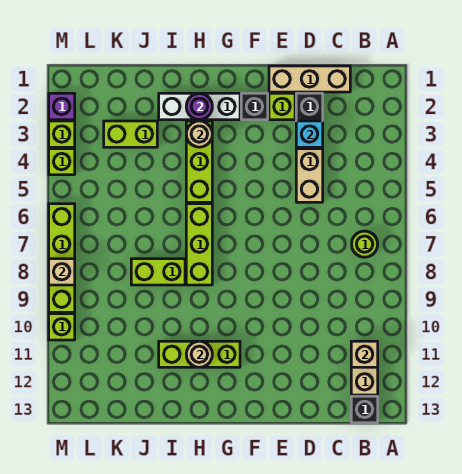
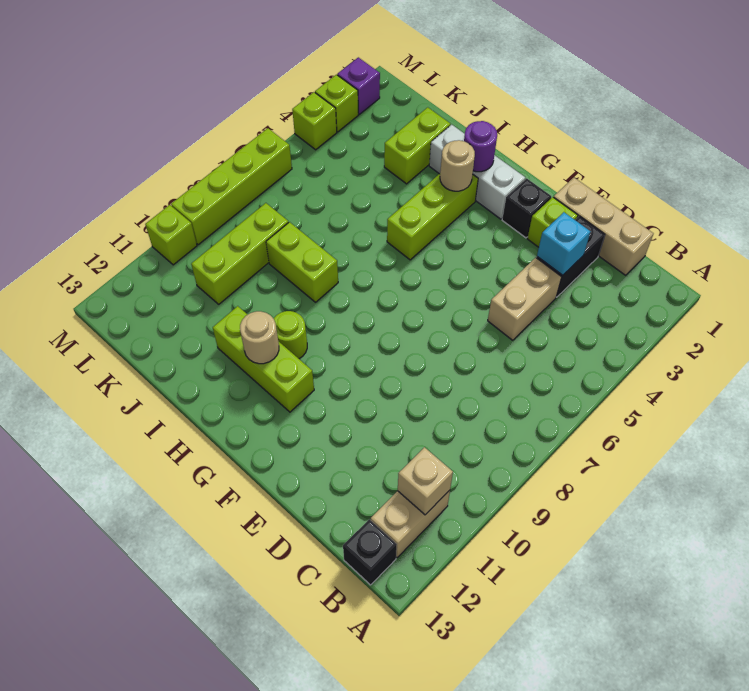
lime round brick B7 level 1 -> lime round brick H10 level 1
lime brick H6:H8 level 1 -> lime brick K8:K10 level 1
lime brick J3:K3 level 1 -> lime brick J2:J3 level 1
tan brick M8 level 2 -> none

